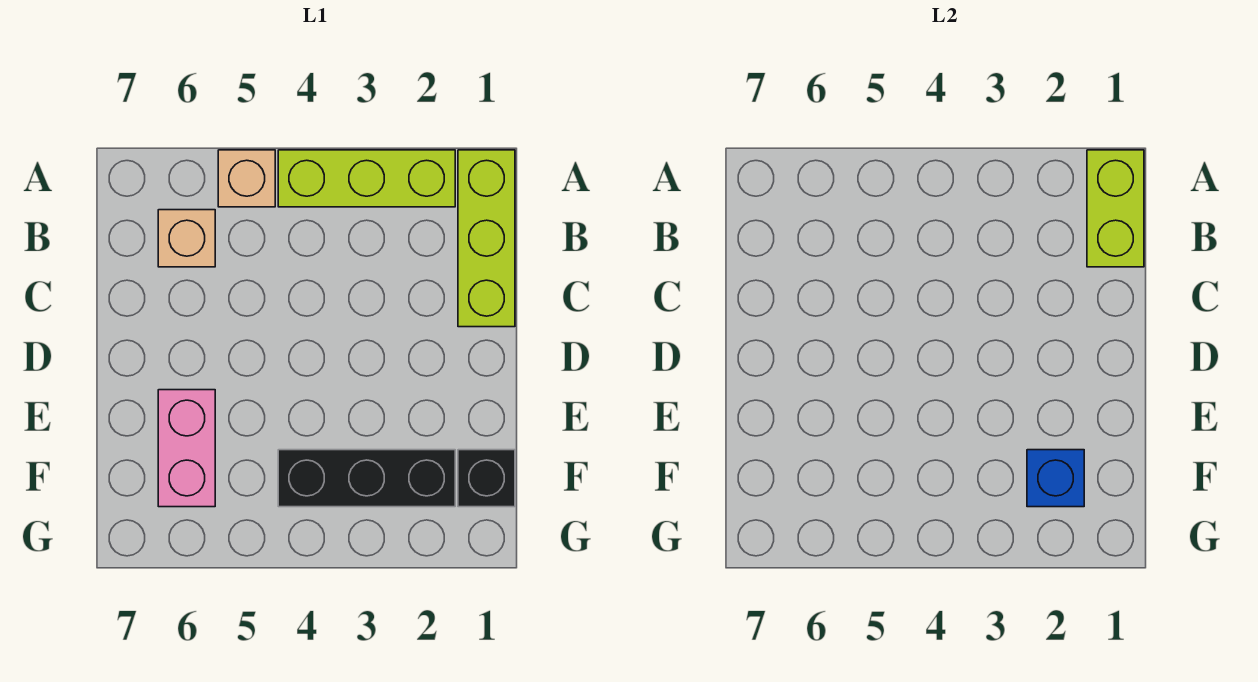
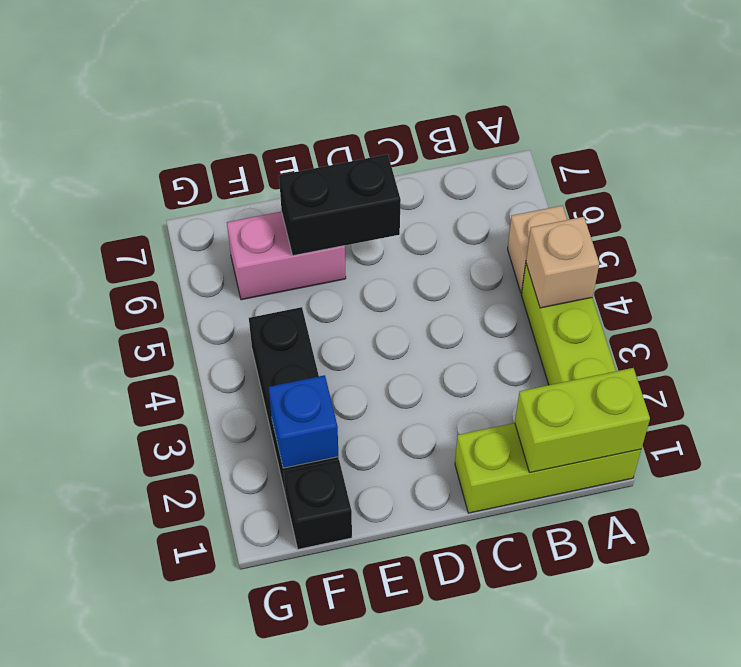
tan brick B6 level 1 -> tan brick A4 level 2
none -> black brick D6:E6 level 2

